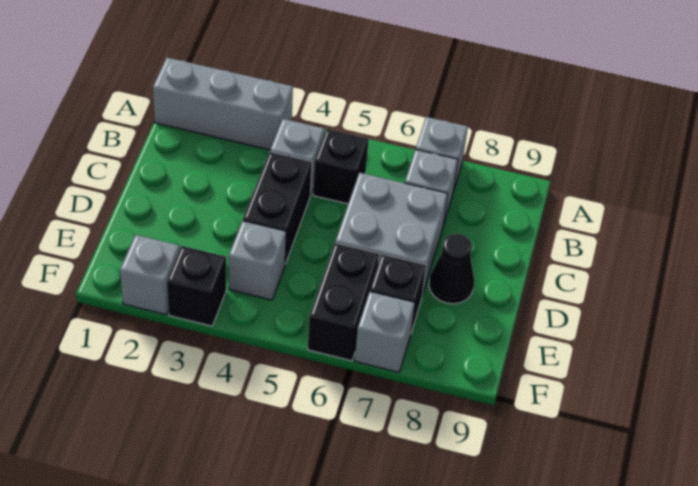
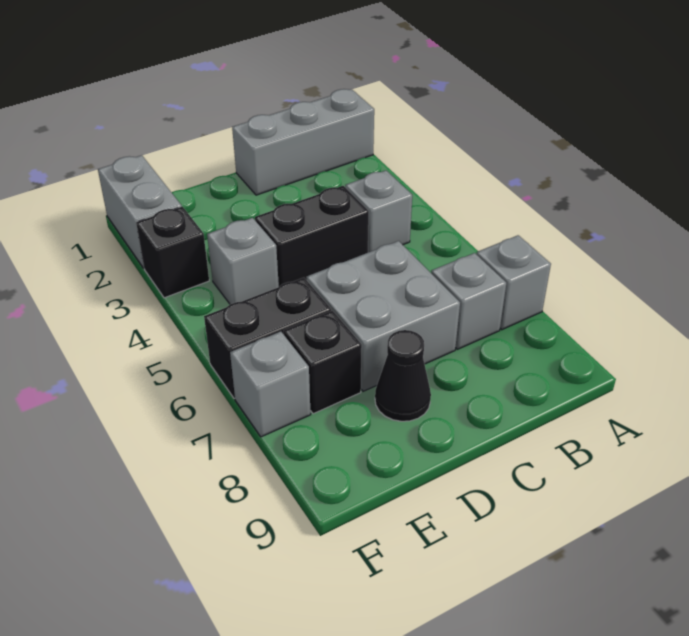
grey brick A1:A3 level 1 -> grey brick A1:C1 level 1
black brick B5 level 1 -> none
grey brick F2 level 1 -> grey brick F1:F2 level 1

